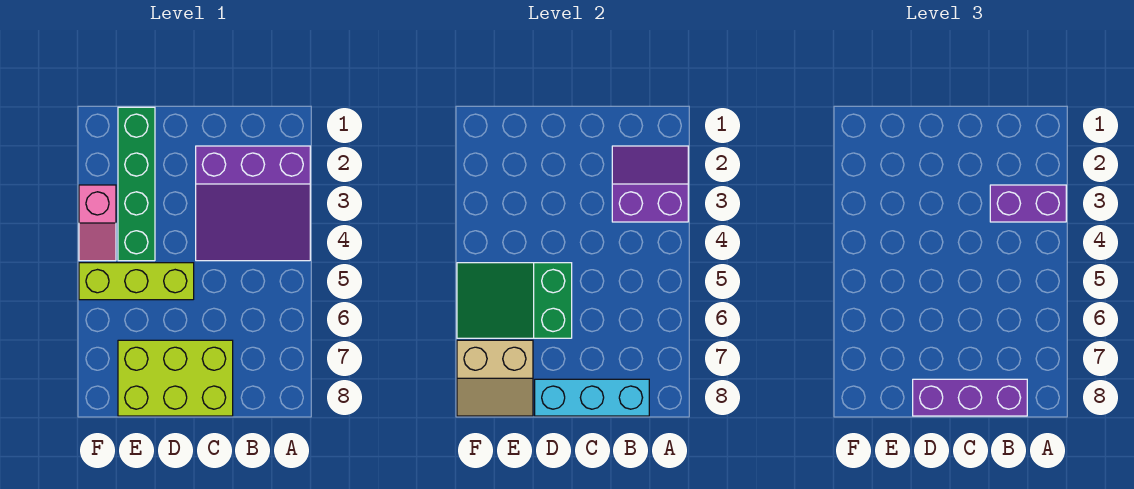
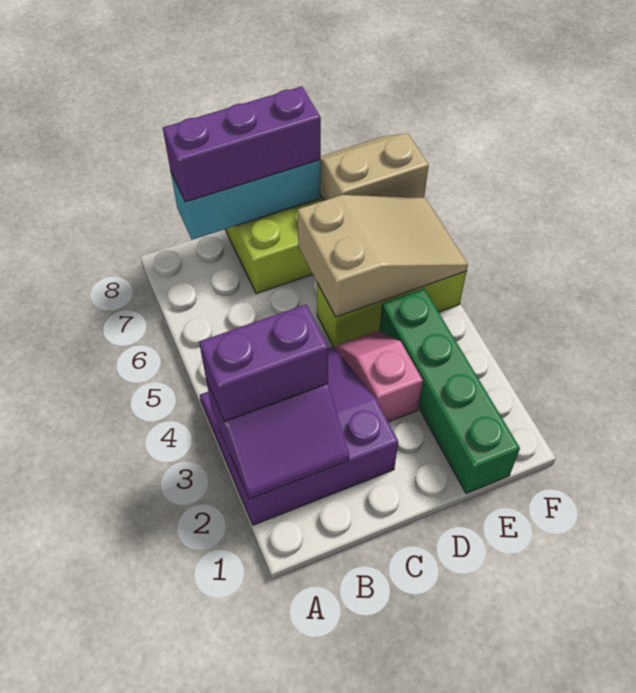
green slope D5:F6 level 2 top D -> tan slope D5:F6 level 2 top D
pink slope F3:F4 level 1 top 3 -> pink slope D3:D4 level 1 top 3

